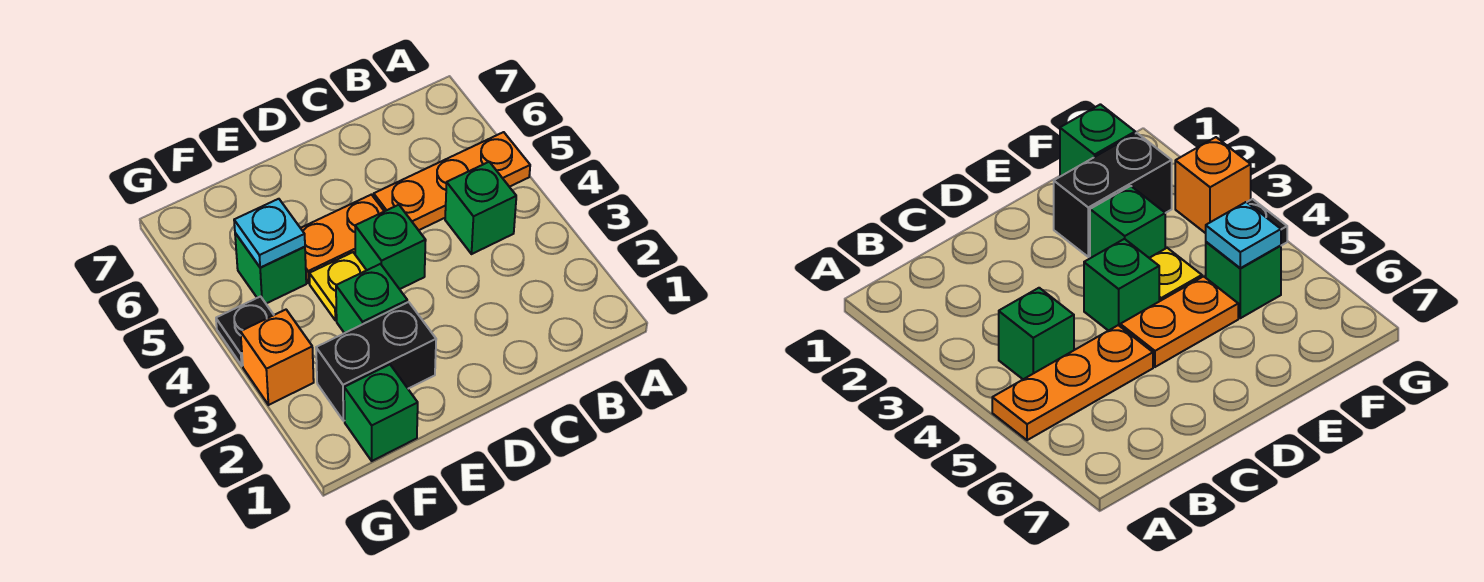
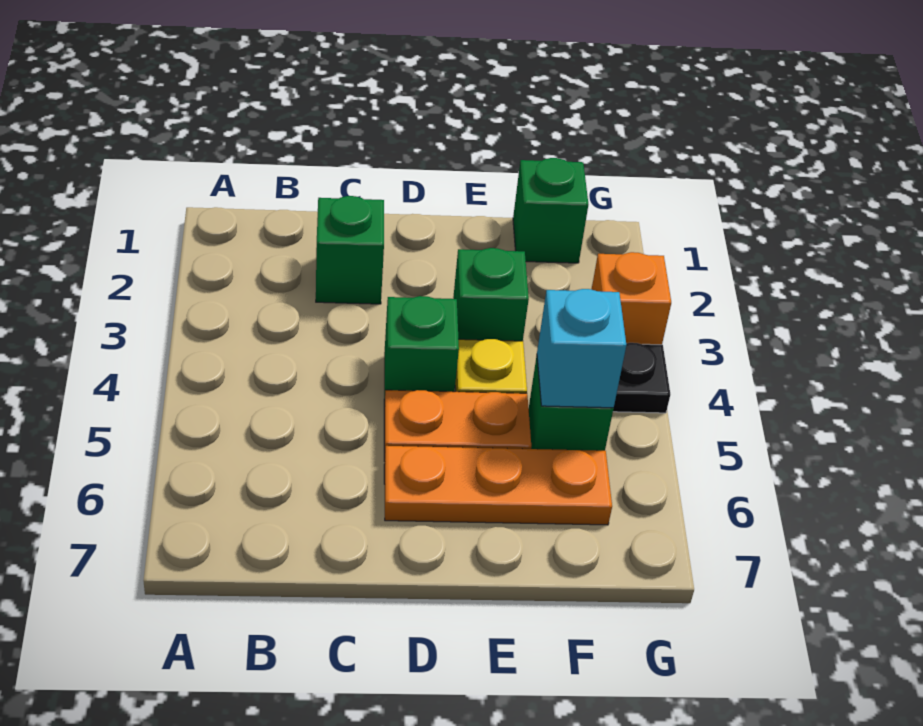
orange plate A5:C5 level 1 -> orange plate D6:F6 level 1
green brick B4 level 1 -> green brick C2 level 1
black brick E2:F2 level 1 -> none
cyan plate F5 level 2 -> cyan brick F5 level 2

